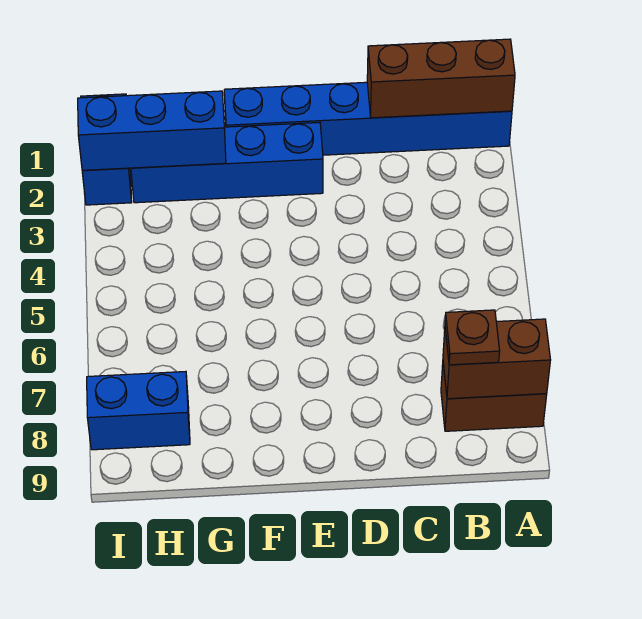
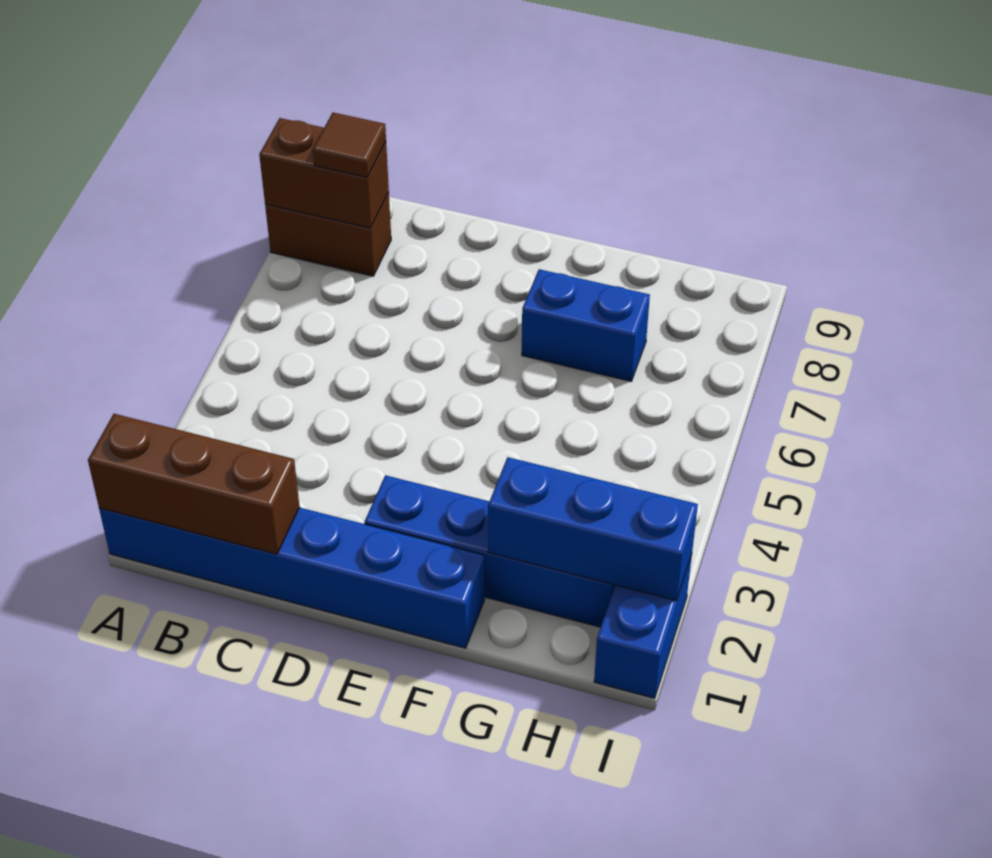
brown plate B8 level 3 -> brown tile B8 level 3
blue brick H8:I8 level 1 -> blue brick F7:G7 level 1

